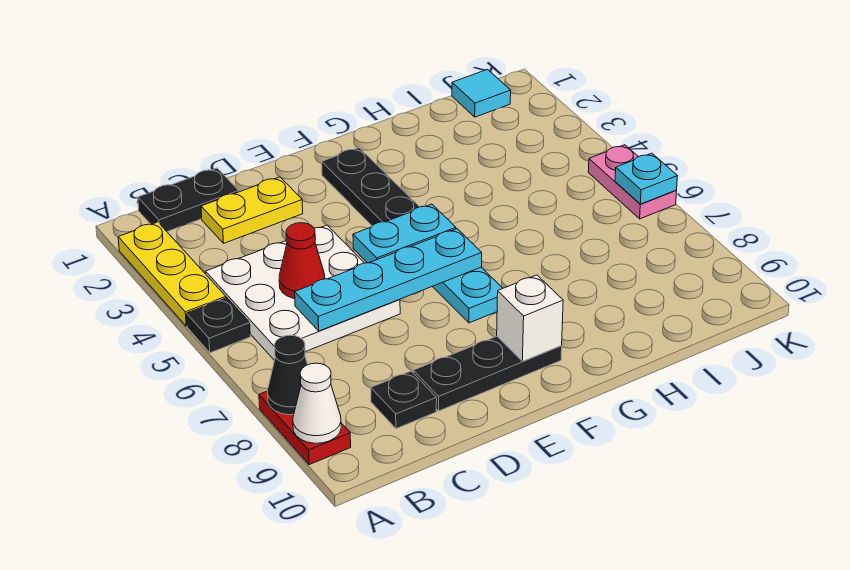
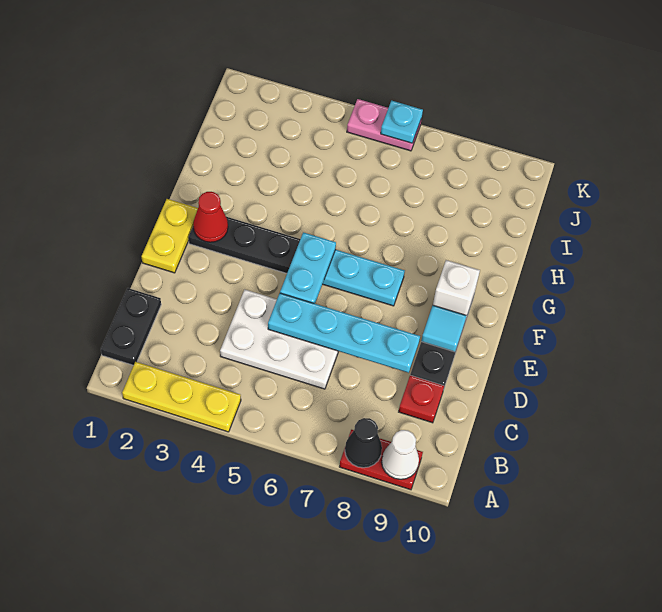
black plate A5 level 1 -> none
white plate B4:D6 level 1 -> white plate C4:D6 level 1
yellow plate C2:D2 level 1 -> yellow plate E1:F1 level 1
red cone C5 level 2 -> red cone F2 level 2
cyan plate C6:F6 level 2 -> cyan plate D5:D8 level 2
black plate C9 level 1 -> red plate C9 level 1
cyan tile J1 level 1 -> cyan tile E9 level 2

